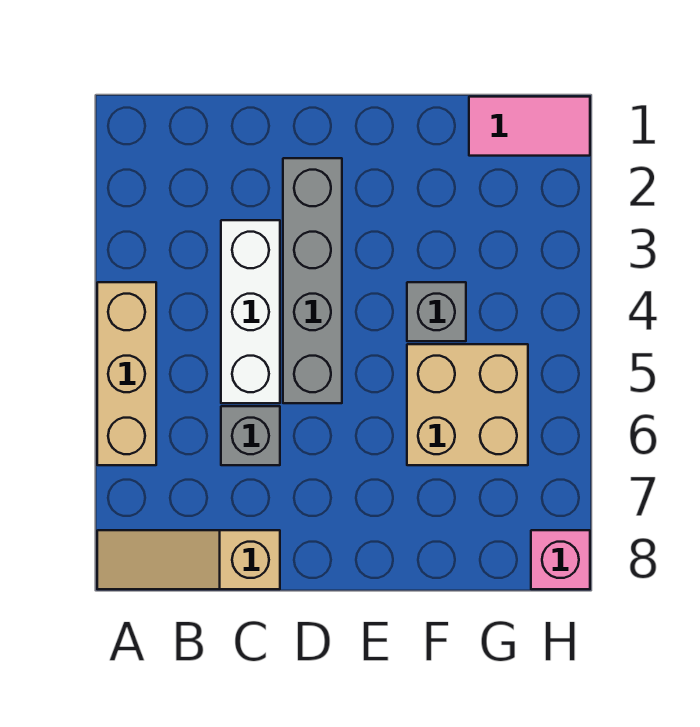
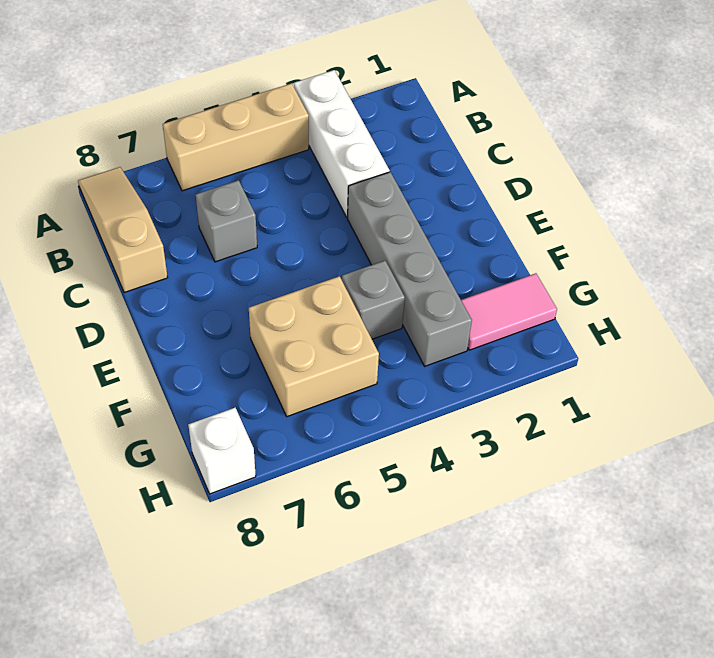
white brick C3:C5 level 1 -> white brick A3:C3 level 1
grey brick D2:D5 level 1 -> grey brick D3:G3 level 1
pink tile G1:H1 level 1 -> pink tile G1:G2 level 1
pink brick H8 level 1 -> white brick H8 level 1

